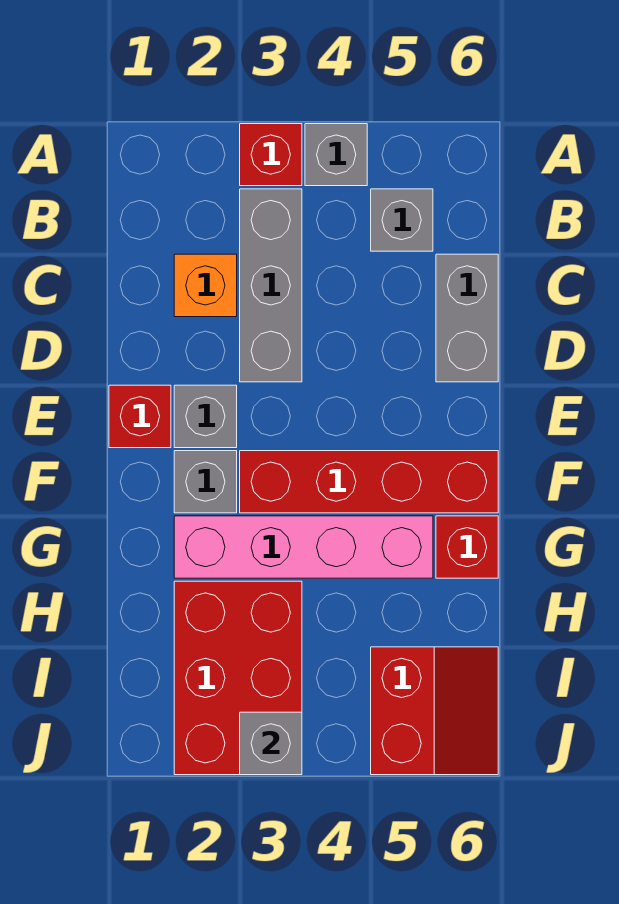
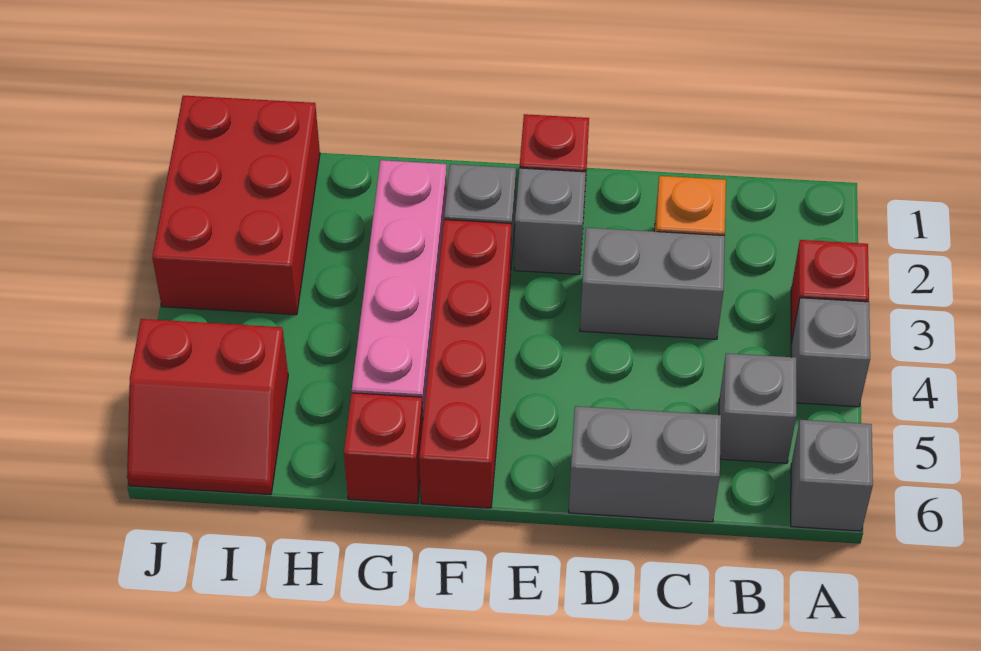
grey brick B3:D3 level 1 -> grey brick C3:D3 level 1
red brick H2:J3 level 1 -> red brick I1:J3 level 1
grey brick J3 level 2 -> grey brick A6 level 1

